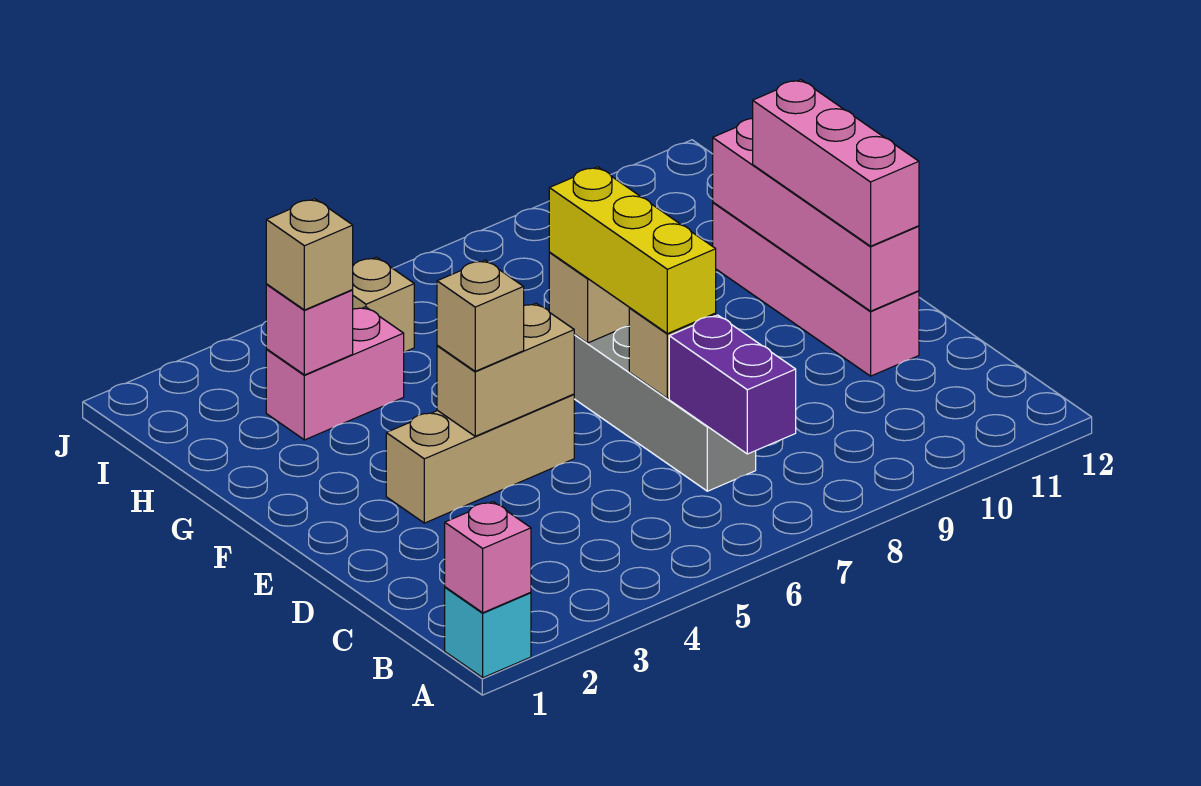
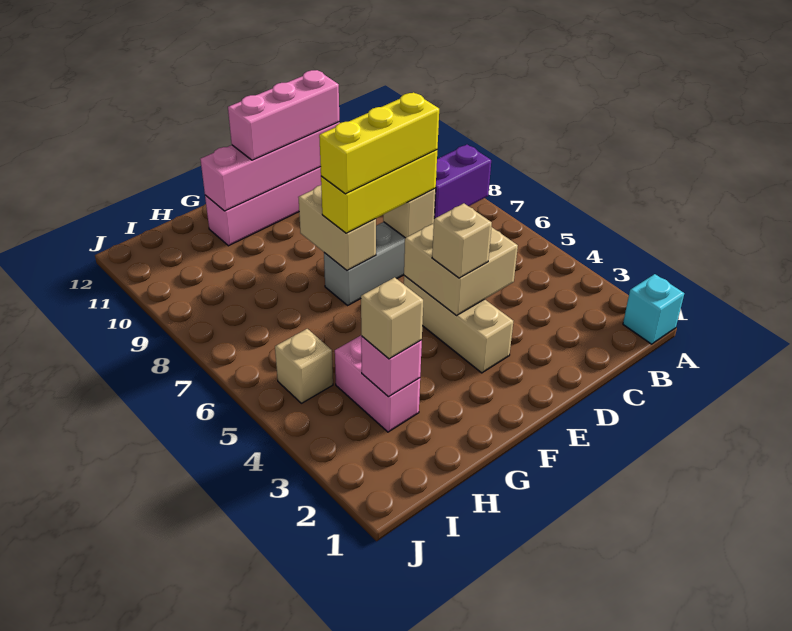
pink brick A1 level 2 -> none
none -> yellow brick D7:F7 level 4
tan brick E4:E5 level 2 -> tan brick D4:E5 level 2

